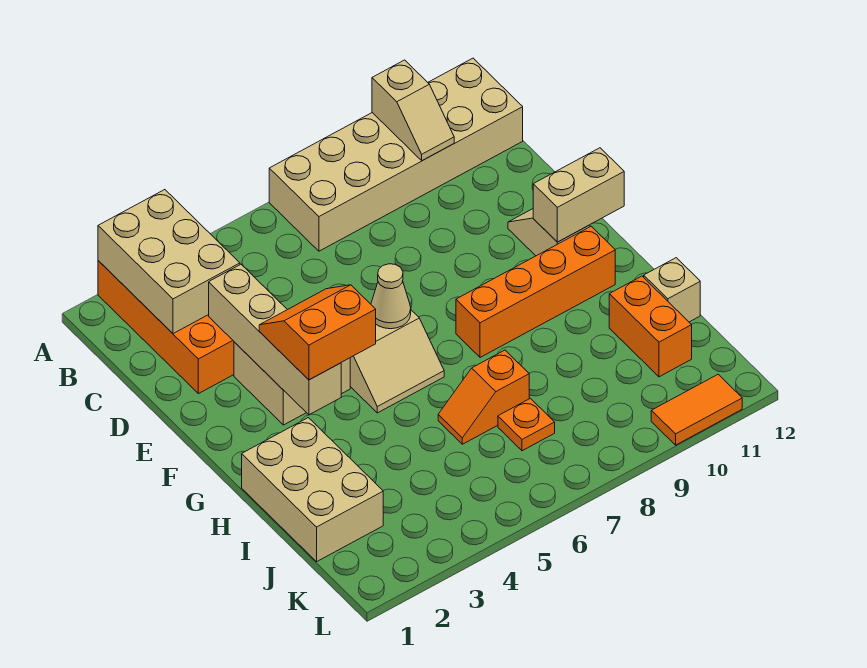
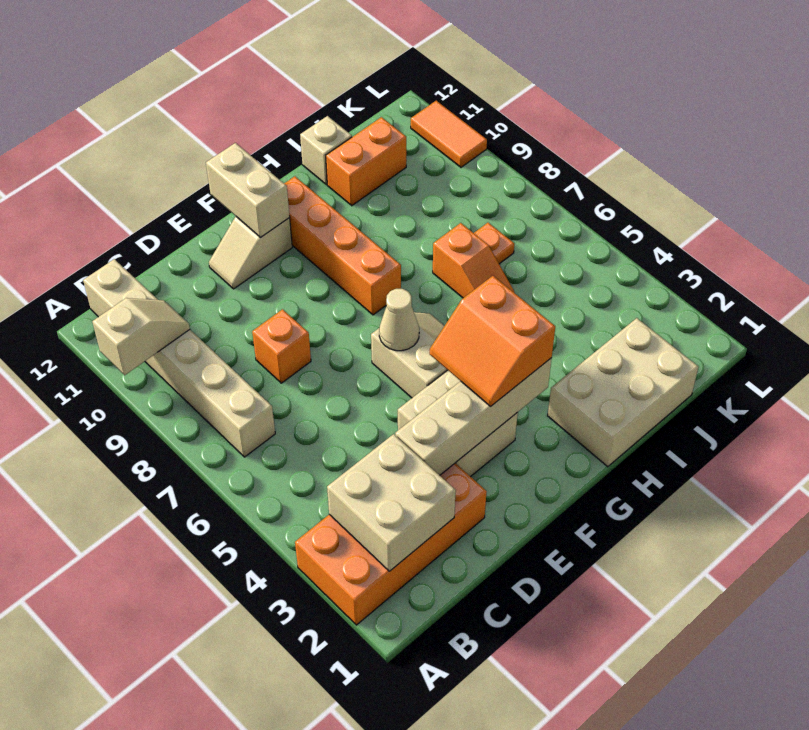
tan brick A2:C3 level 2 -> tan brick B2:C3 level 2
tan brick A7:B12 level 1 -> tan brick B7:B12 level 1
none -> orange brick D8 level 1

